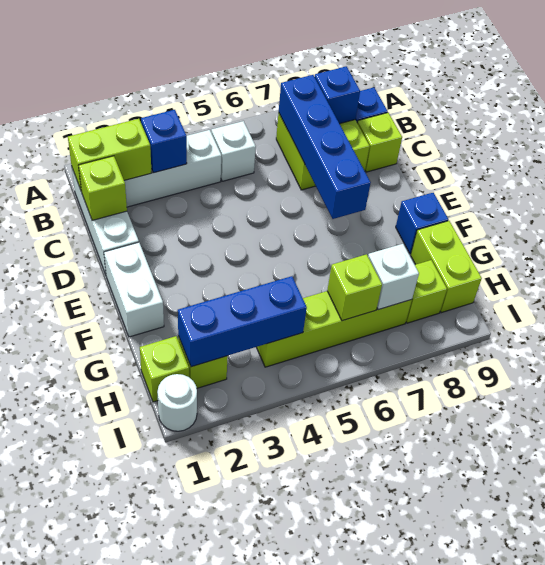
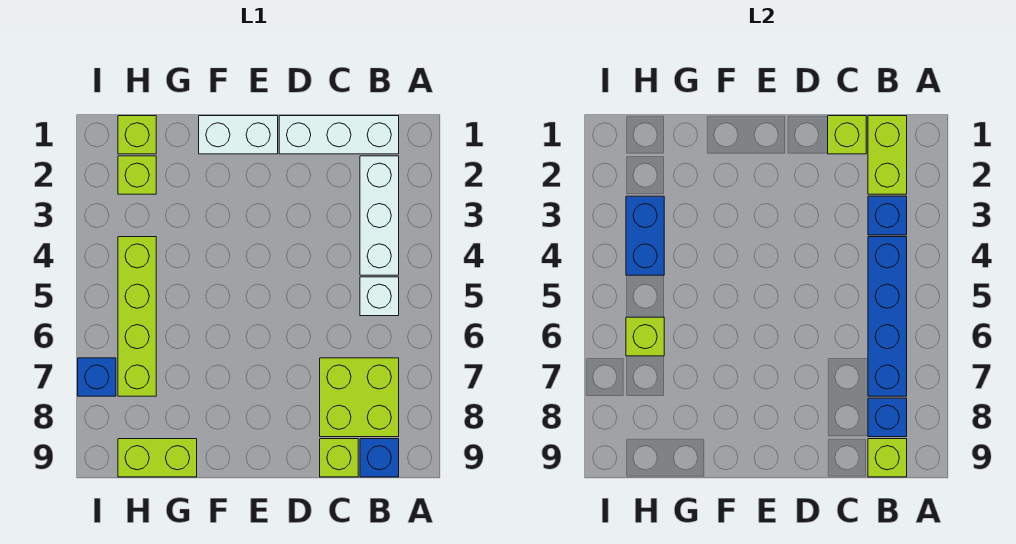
blue brick B7:E7 level 2 -> blue brick B4:B7 level 2
blue brick F9 level 1 -> blue brick I7 level 1
blue brick H2:H4 level 2 -> blue brick H3:H4 level 2
white brick H7 level 2 -> none
lime brick H8 level 1 -> lime brick B9 level 2
white round brick I1 level 1 -> none

